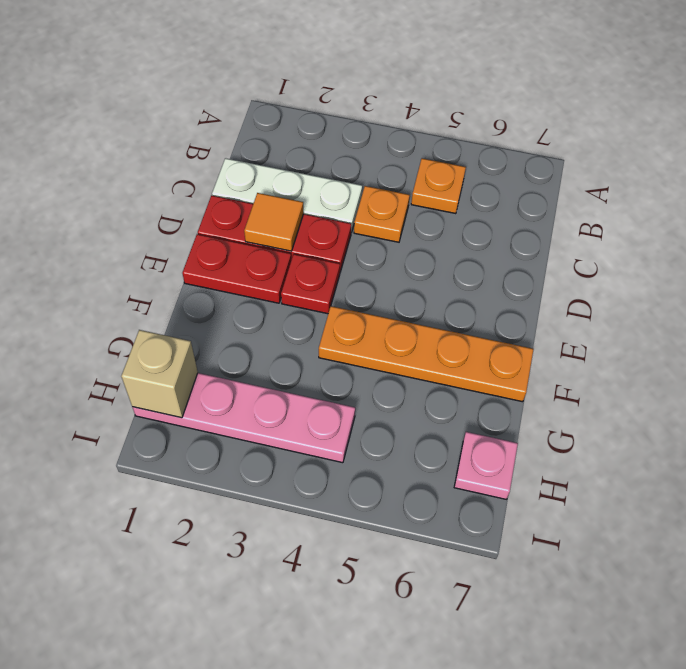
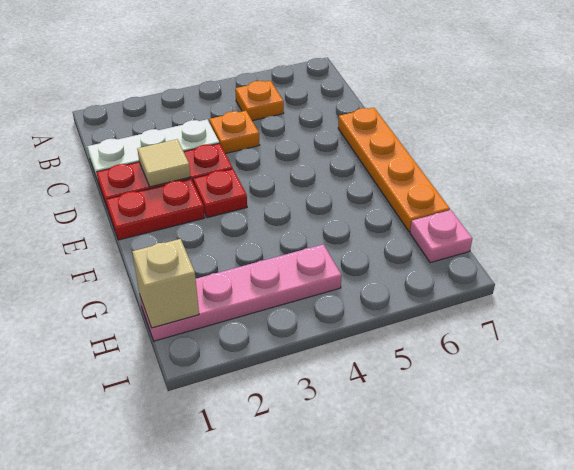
orange tile D2 level 2 -> tan tile D2 level 2
orange plate F4:F7 level 1 -> orange plate D7:G7 level 1

